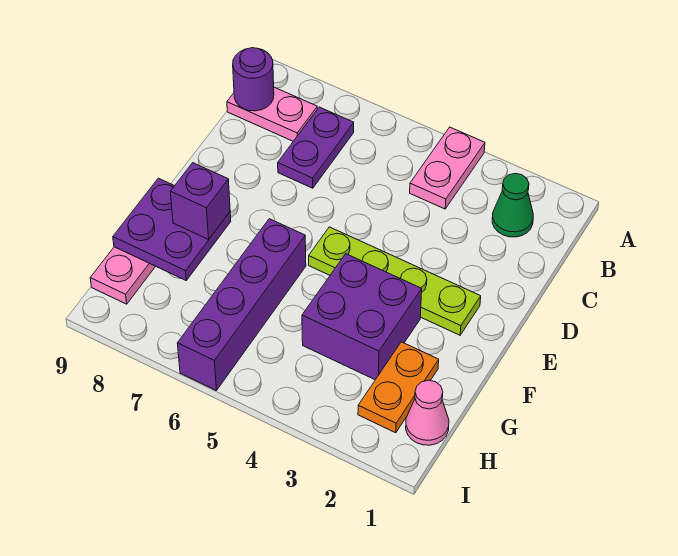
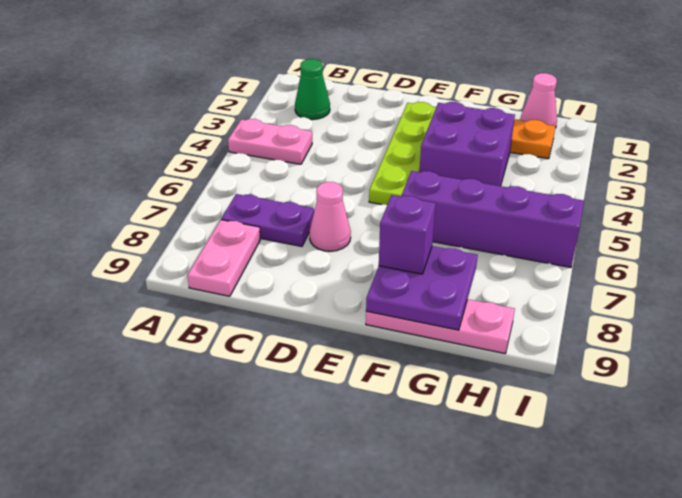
purple round brick B9 level 2 -> none
none -> pink cone D7 level 1

